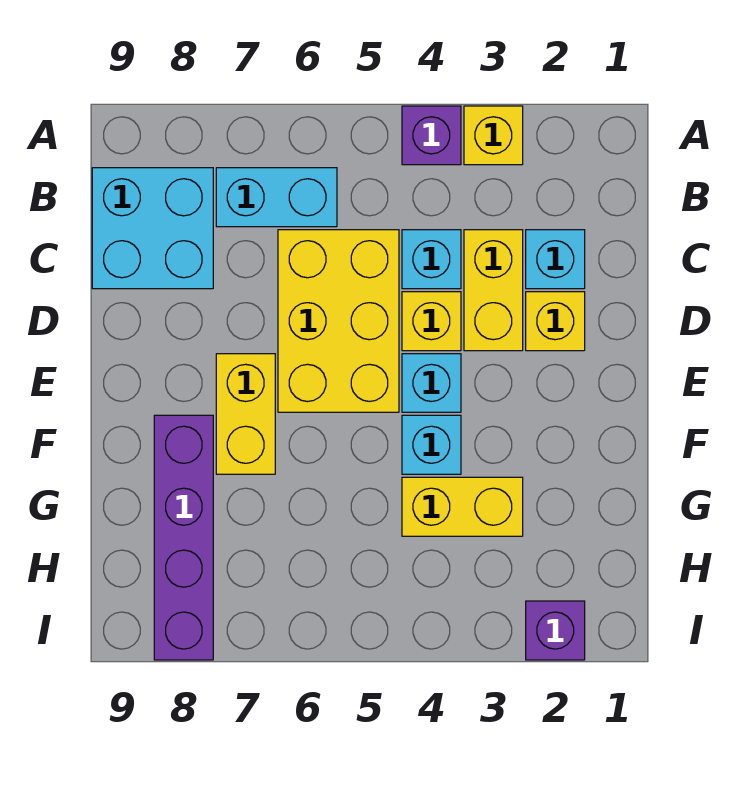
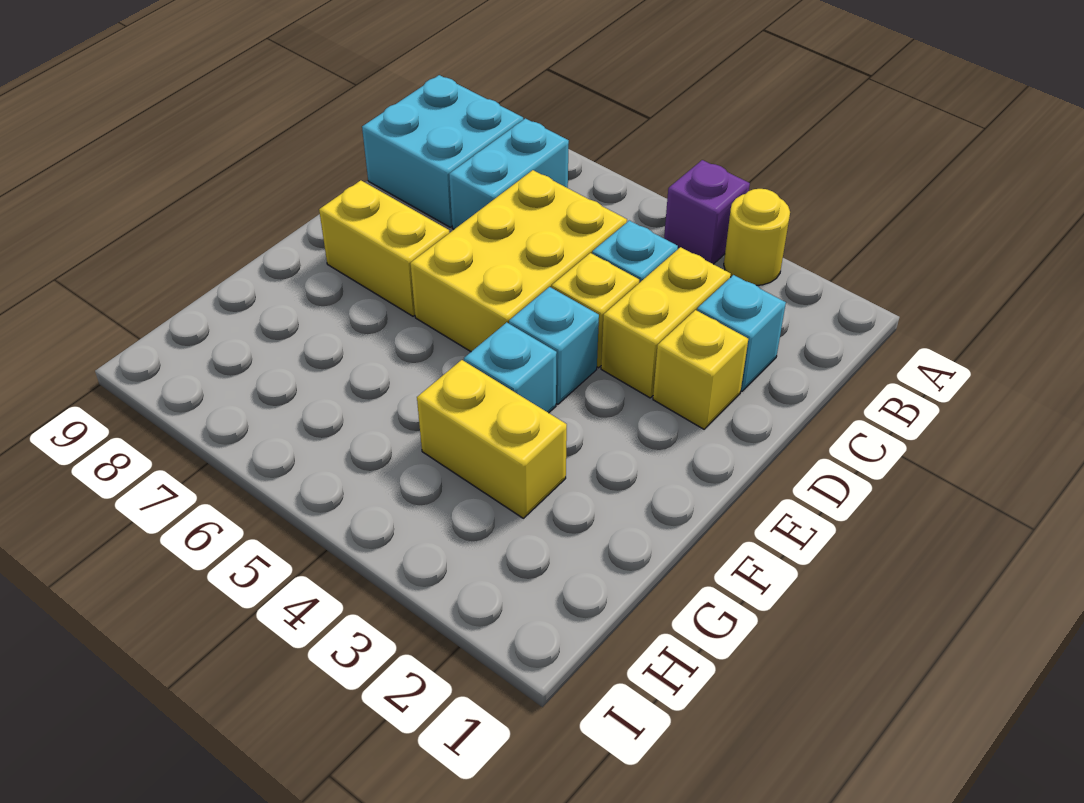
yellow brick A3 level 1 -> yellow round brick A3 level 1
cyan brick B6:B7 level 1 -> cyan brick B7:C7 level 1
yellow brick E7:F7 level 1 -> yellow brick E7:E8 level 1
purple brick F8:I8 level 1 -> none
purple brick I2 level 1 -> none

